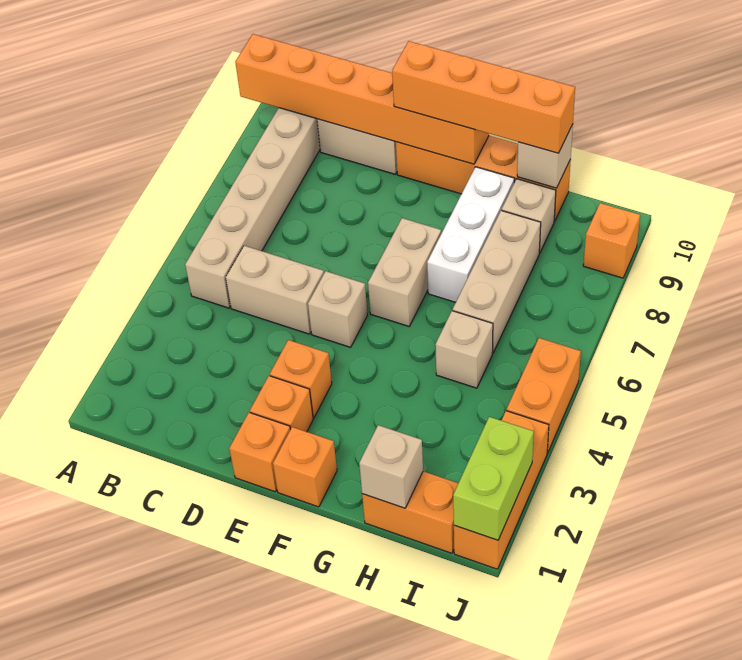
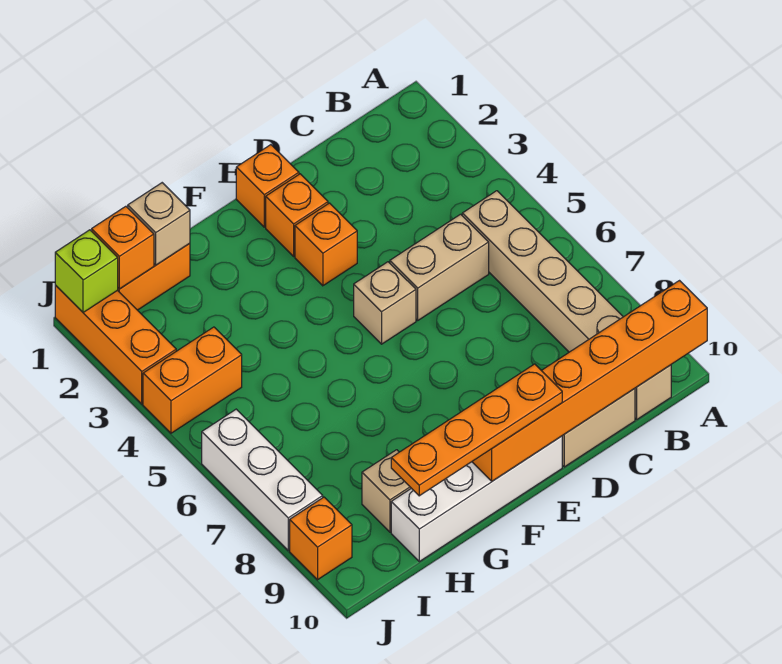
orange brick E10:H10 level 1 -> white brick E10:H10 level 1
orange brick E10:H10 level 3 -> orange plate E10:H10 level 3
orange brick F1 level 1 -> orange brick I1 level 2
tan brick F6:F7 level 1 -> none
white brick G7:G9 level 1 -> white brick J6:J8 level 1
tan brick H5 level 1 -> none
tan brick H6:H8 level 1 -> none
tan brick H10 level 2 -> none
lime brick J1:J2 level 2 -> lime brick J1 level 2
orange brick J4:J5 level 1 -> orange brick I4:J4 level 1

